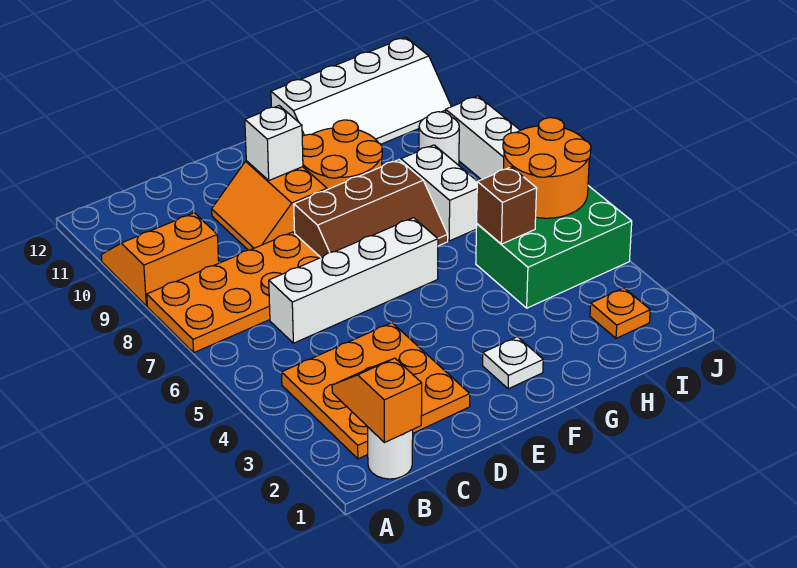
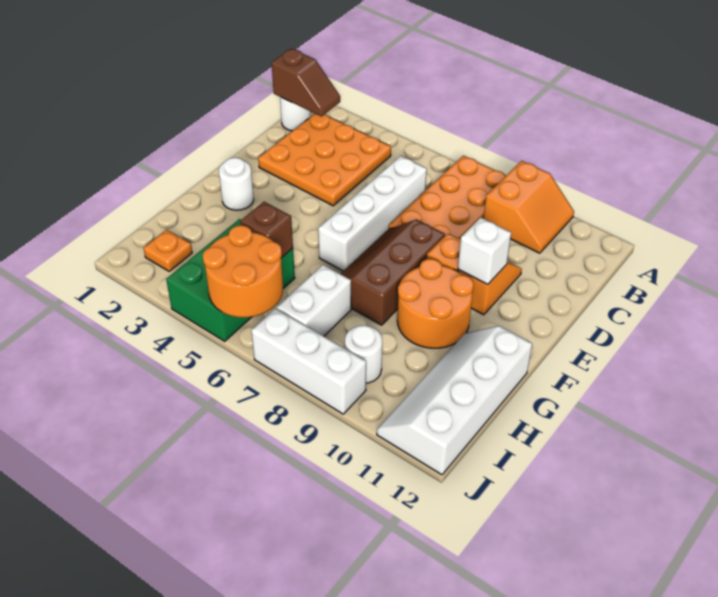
orange slope B1:B2 level 2 top 1 -> brown slope B1:B2 level 2 top 1
white plate F2 level 1 -> white round brick F2 level 1
white brick H7:H8 level 1 -> white brick H7:I7 level 1

